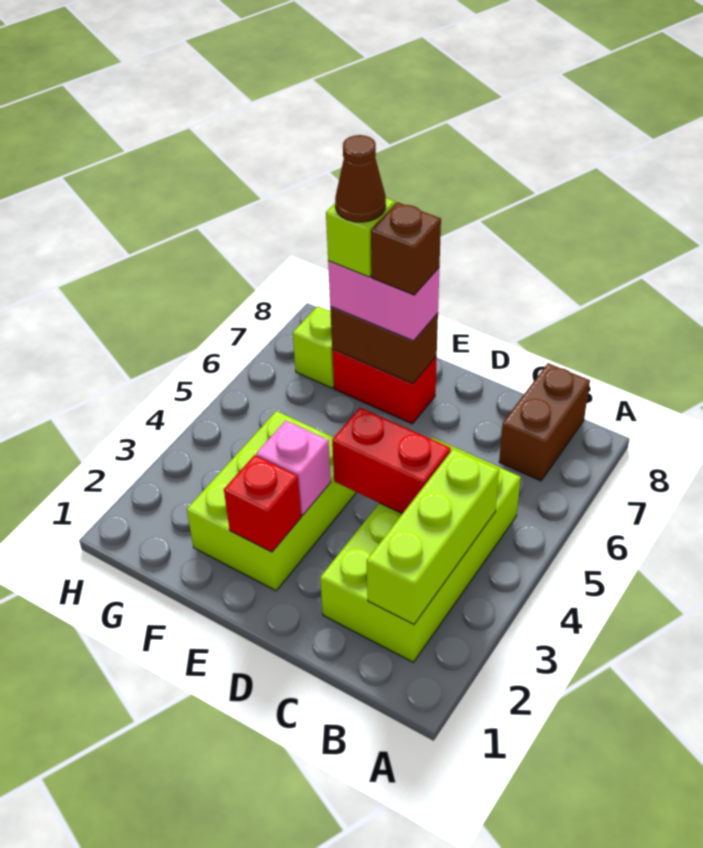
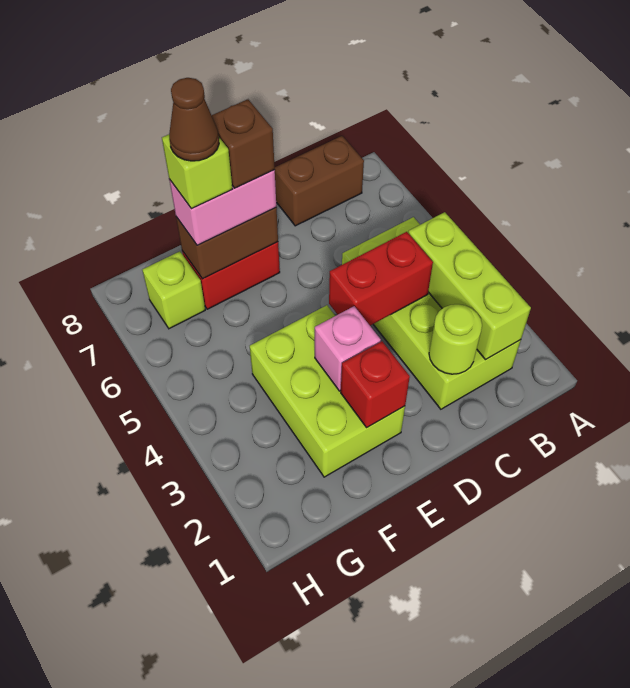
brown brick B7:B8 level 1 -> brown brick B8:C8 level 1
none -> lime round brick C2 level 2

